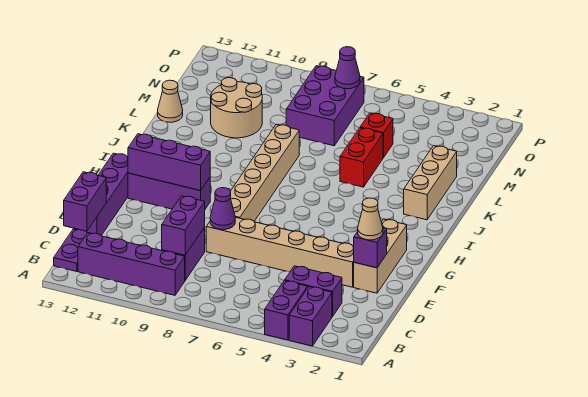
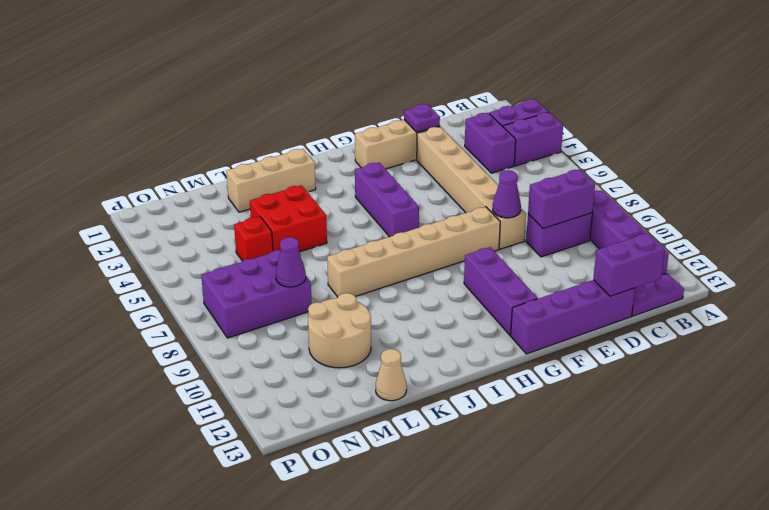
purple brick E2 level 2 -> purple plate E2 level 2
tan cone E2 level 3 -> none
purple brick G10:G12 level 2 -> purple brick H4:H6 level 1
red brick K5:L5 level 1 -> red brick K4:L5 level 1
purple cone O7 level 2 -> purple cone M8 level 2

